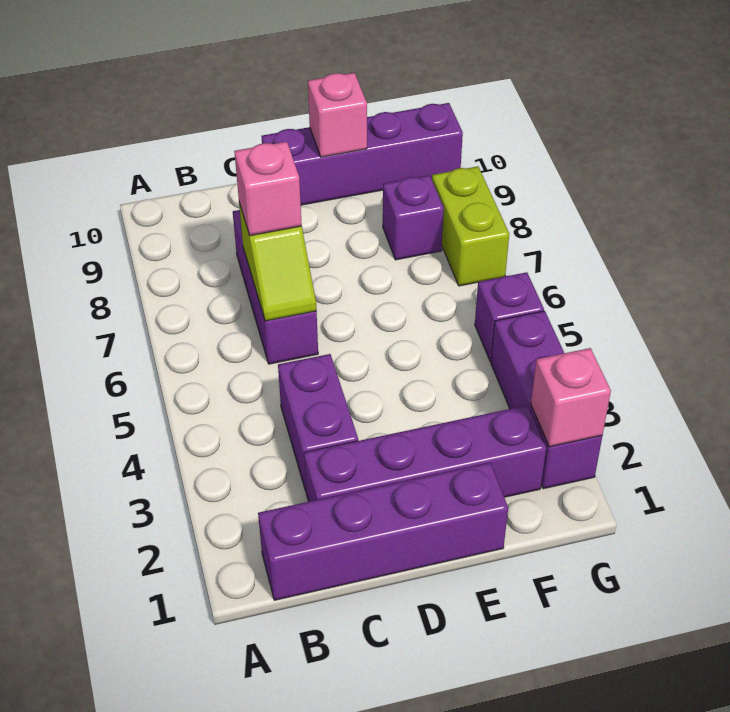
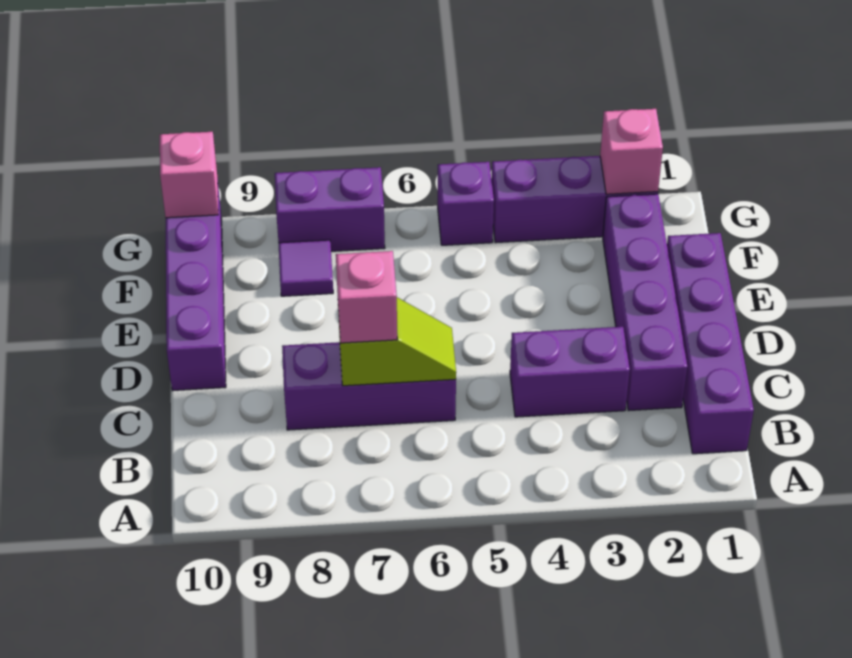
pink brick E10 level 2 -> pink brick G10 level 2
purple brick F8 level 1 -> purple tile F8 level 1
lime brick G7:G8 level 1 -> purple brick G7:G8 level 1

